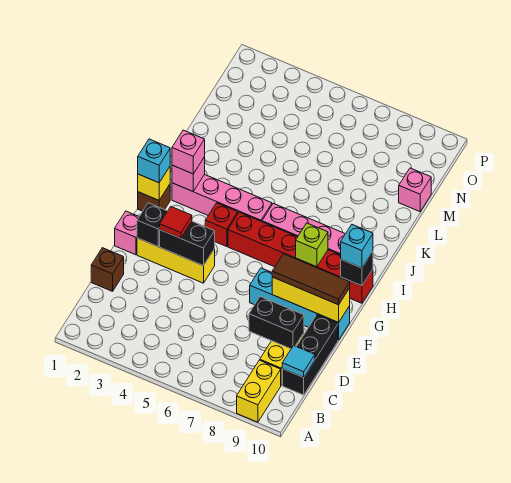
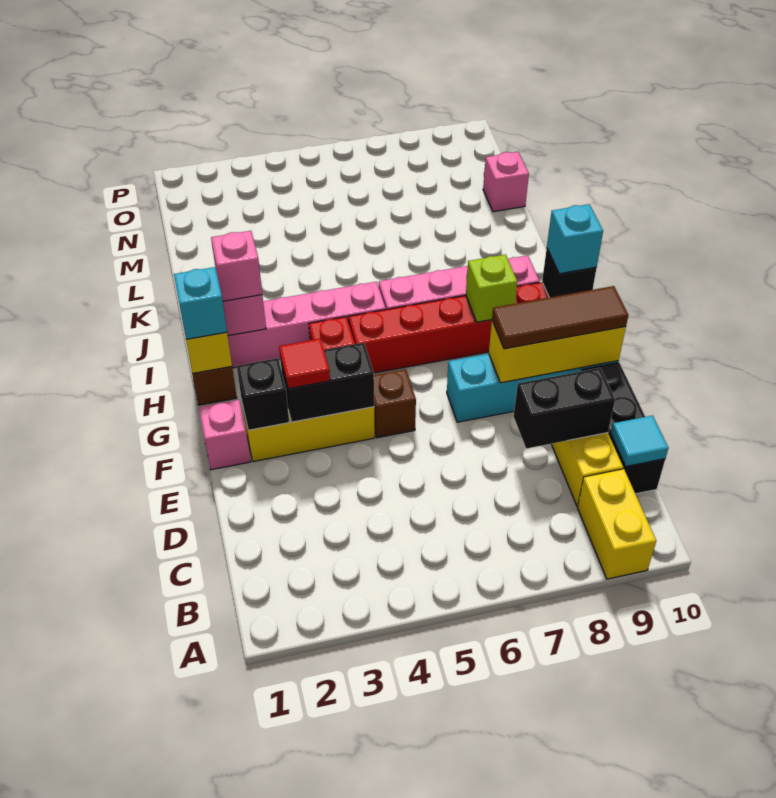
brown brick D1 level 1 -> brown brick F5 level 1

